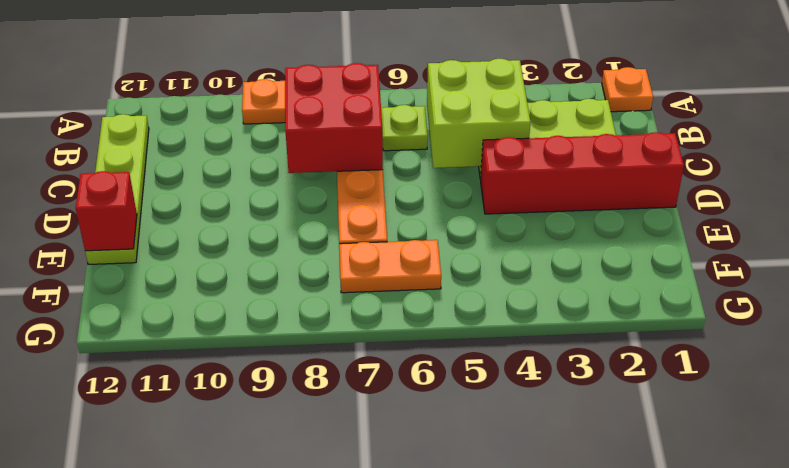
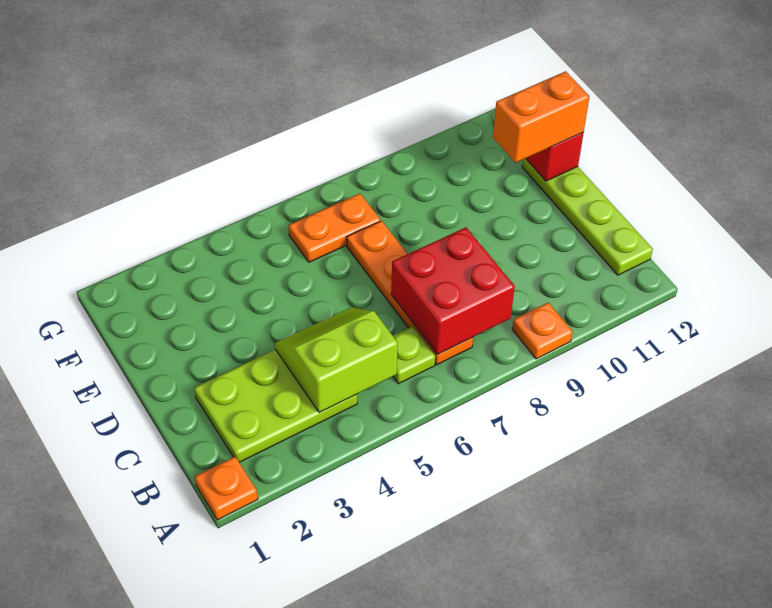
lime brick B4:C5 level 2 -> lime slope B4:C5 level 2 top B
red brick D1:D4 level 1 -> none
none -> orange brick E11:E12 level 3

